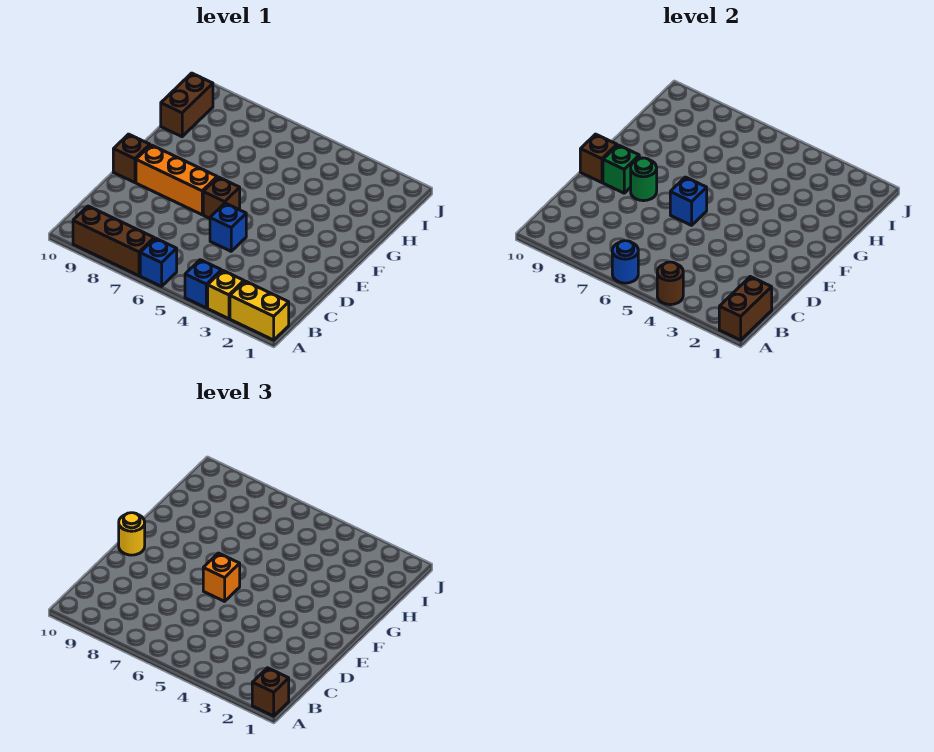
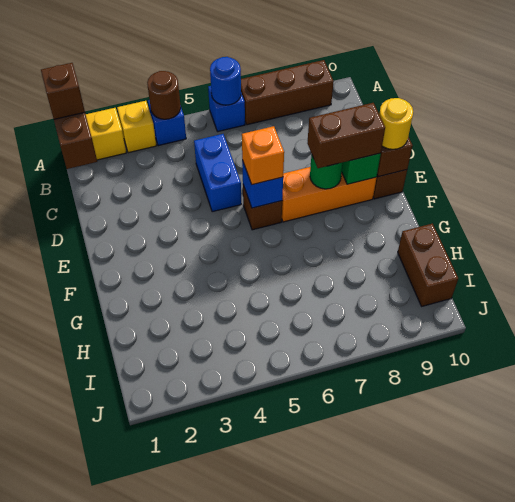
blue brick D5 level 1 -> blue brick C5:D5 level 1
none -> brown brick E8:E9 level 3

